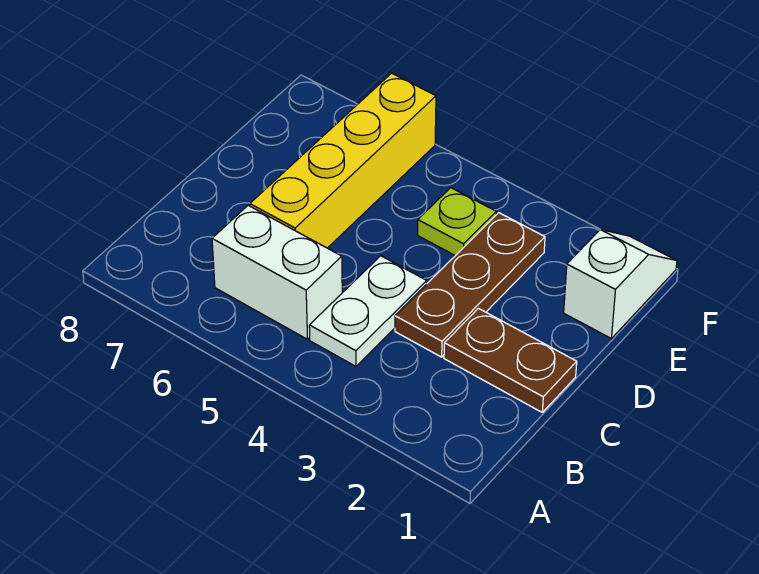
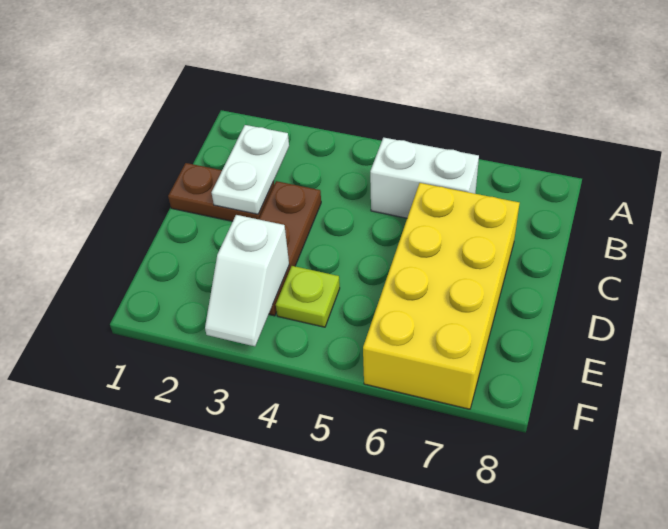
white plate B4:C4 level 1 -> white plate B2:C2 level 2
yellow brick C6:F6 level 1 -> yellow brick C6:F7 level 1
white slope E1:F1 level 1 top E -> white slope E3:F3 level 2 top E

